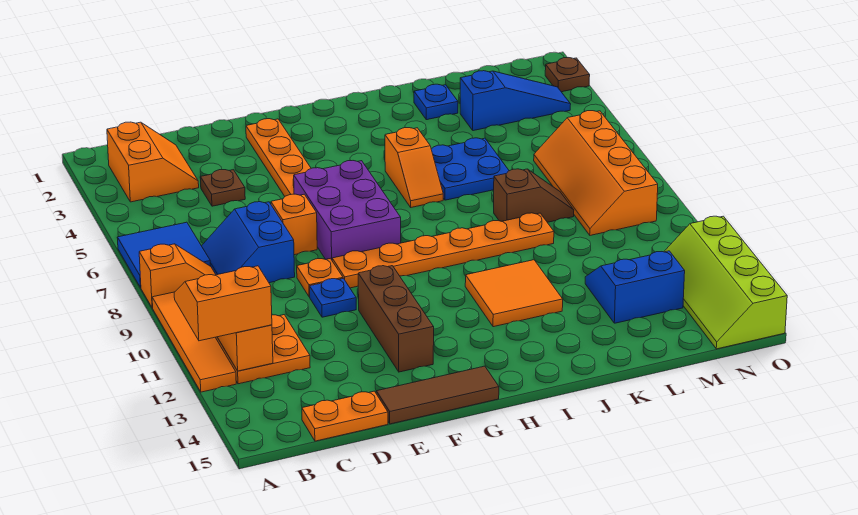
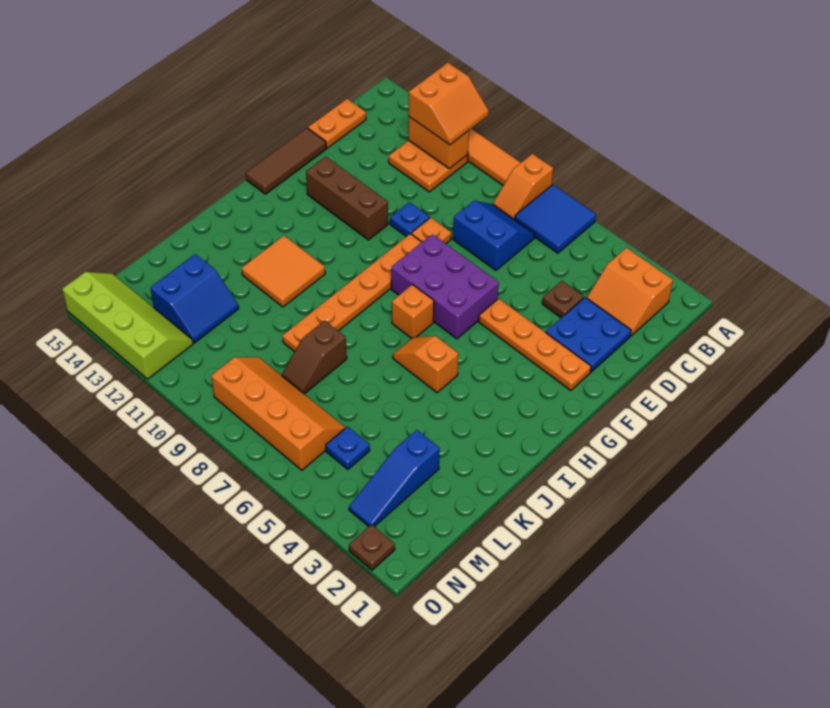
orange brick E7 level 1 -> orange brick H7 level 1
blue plate J5:K6 level 1 -> blue plate D2:E3 level 1
blue plate K2 level 1 -> blue plate M5 level 1

